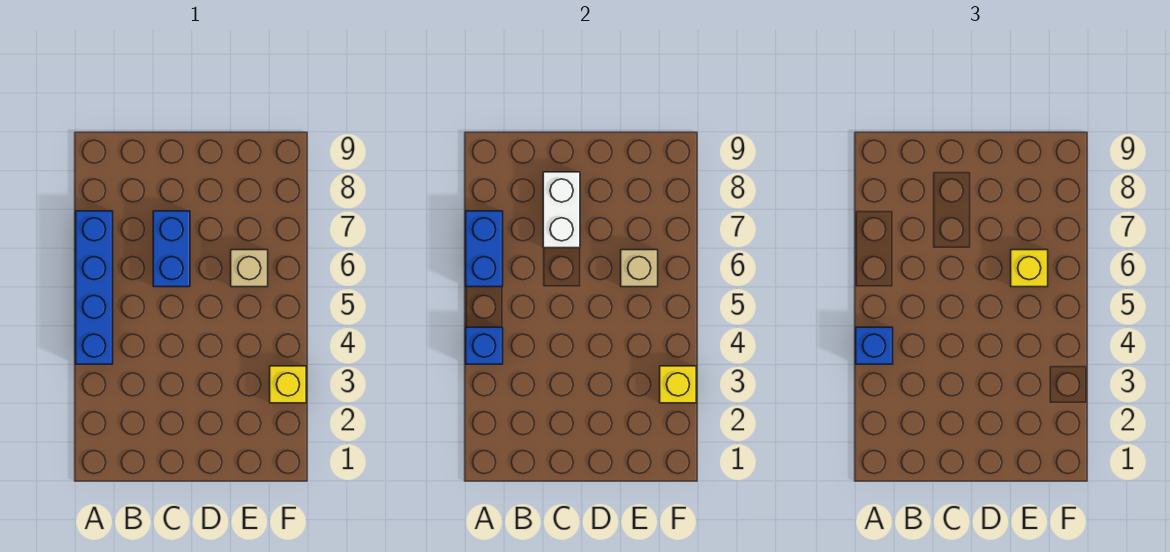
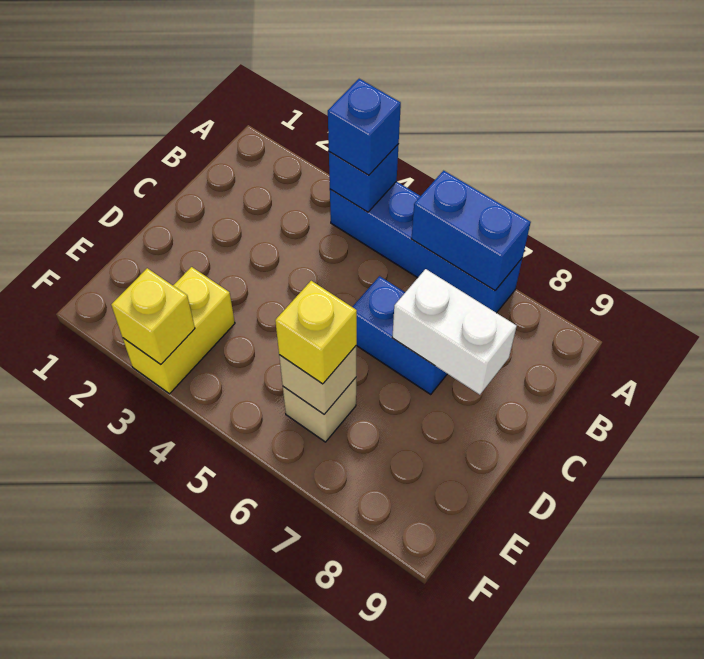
yellow brick F3 level 1 -> yellow brick E3:F3 level 1

